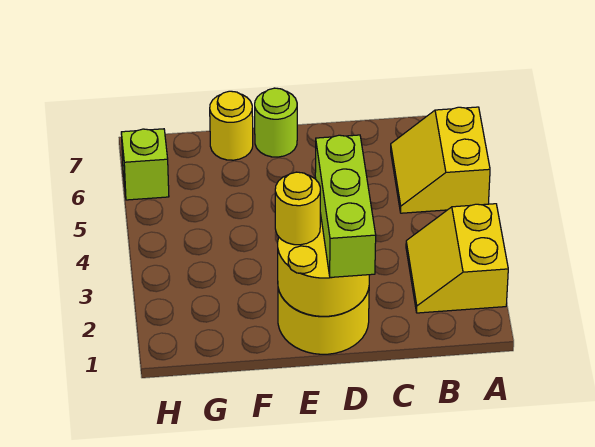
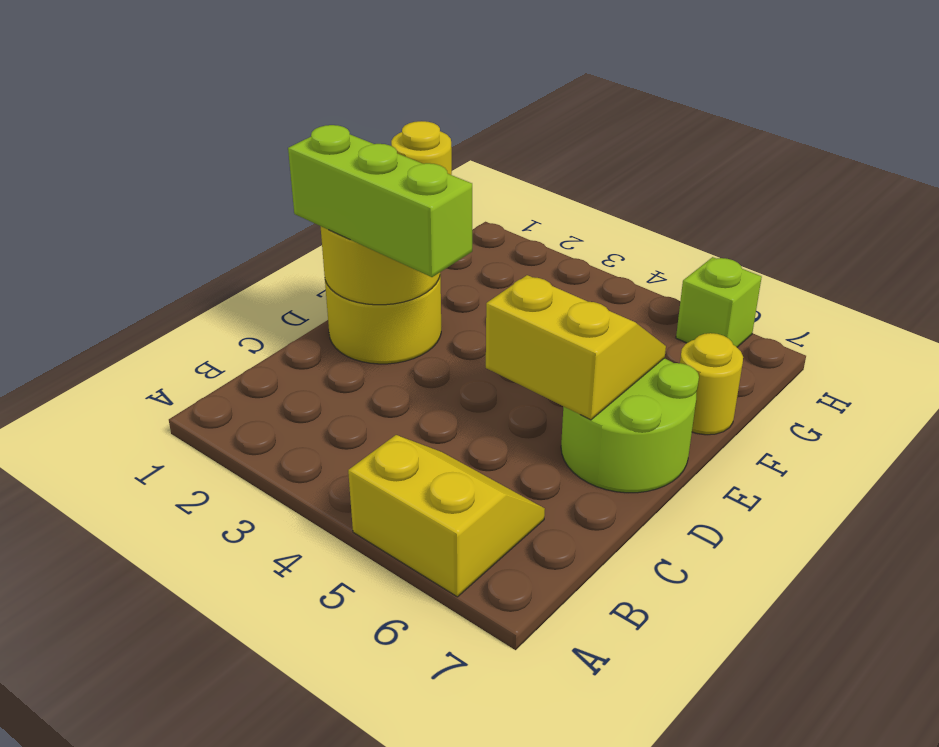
yellow slope A2:B3 level 1 top A -> yellow slope D5:E6 level 2 top D
lime round brick E7 level 1 -> lime round brick D6:E7 level 1

